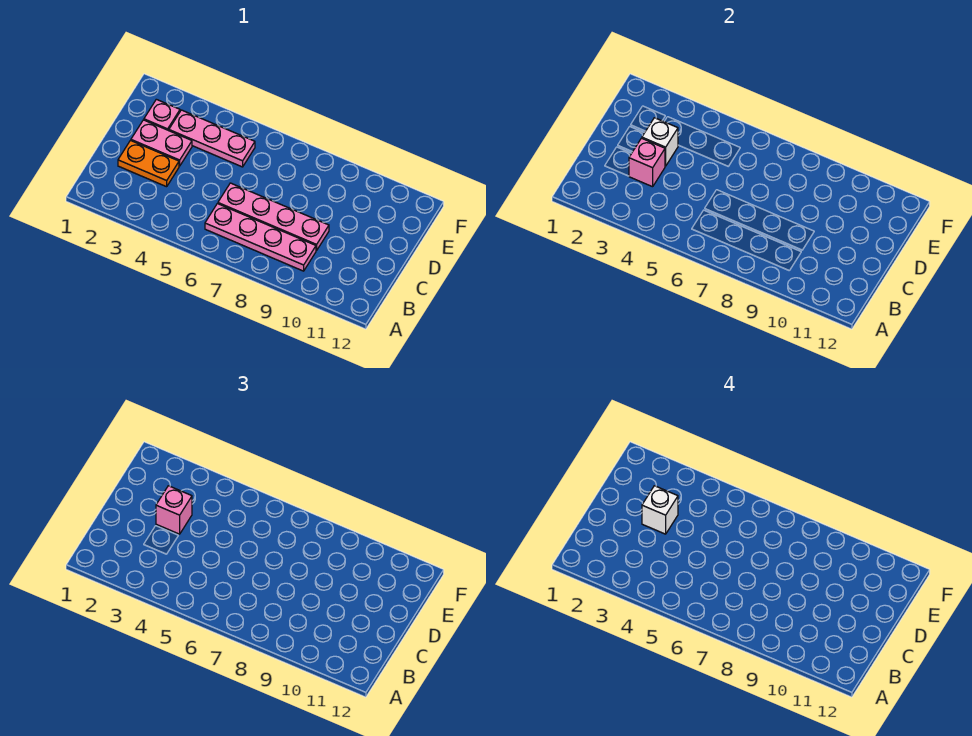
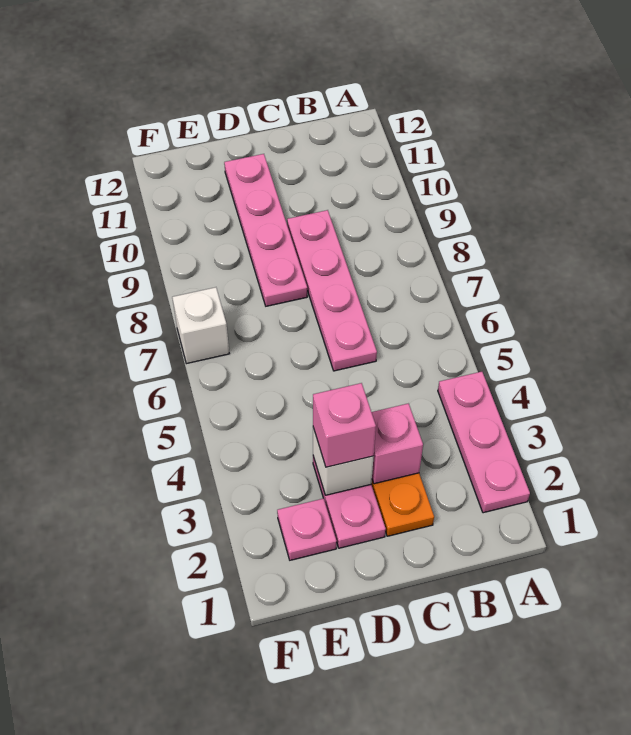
pink plate B6:B9 level 1 -> pink plate D8:D11 level 1
white brick D3 level 4 -> white brick F7 level 1
pink plate E3:E5 level 1 -> pink plate A2:A4 level 1

